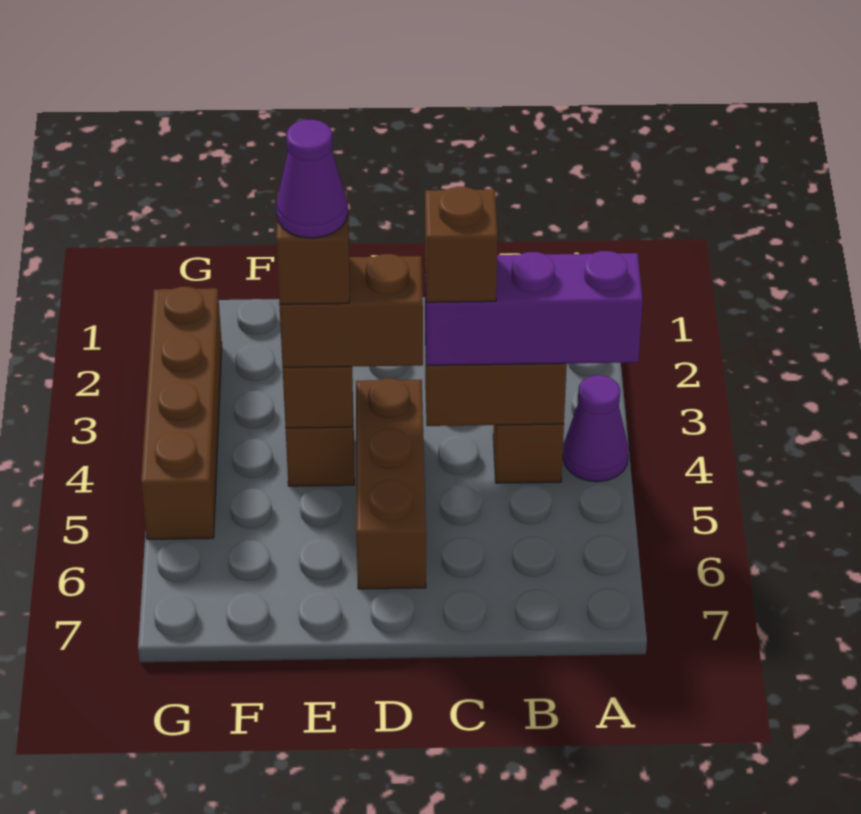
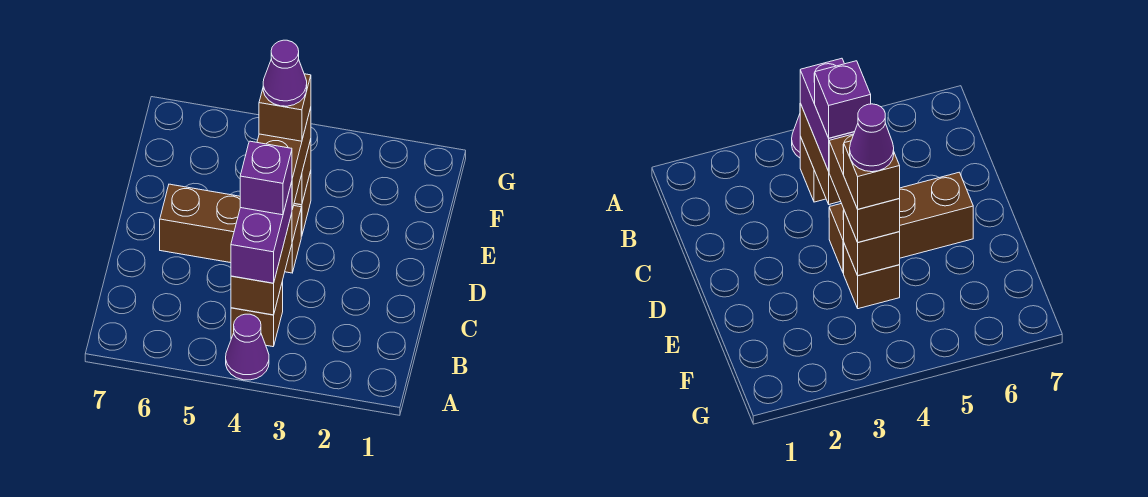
purple brick A4:C4 level 3 -> purple brick B4:C4 level 3
brown brick C4 level 4 -> purple brick C4 level 4
brown brick G2:G5 level 1 -> none

